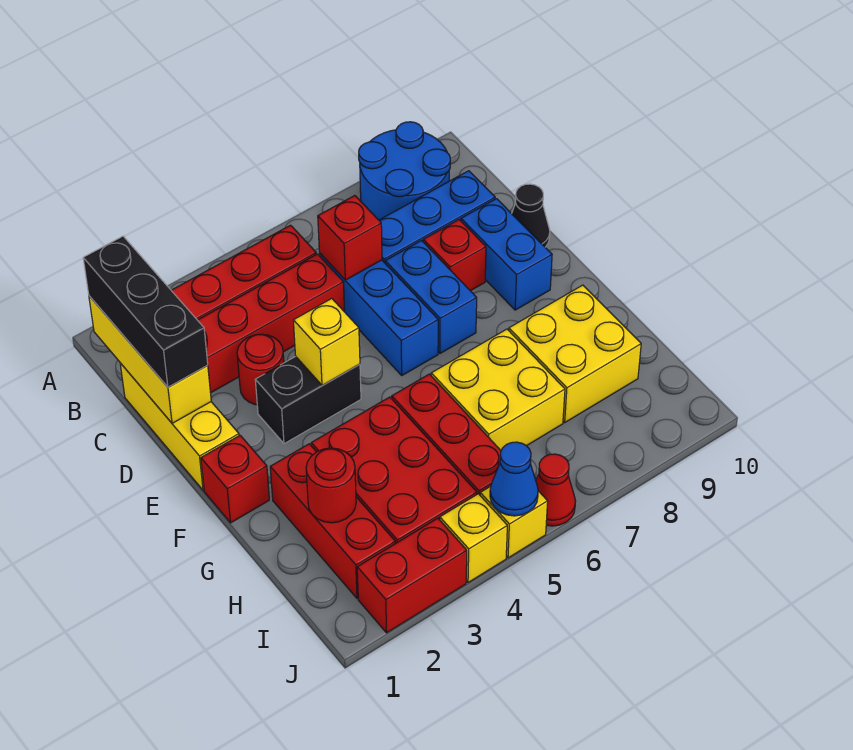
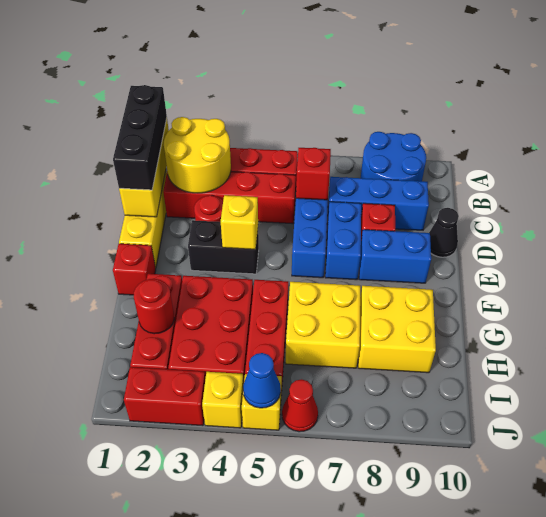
none -> yellow round brick B2:C3 level 2
blue brick D9:E9 level 1 -> blue brick E8:E9 level 1

